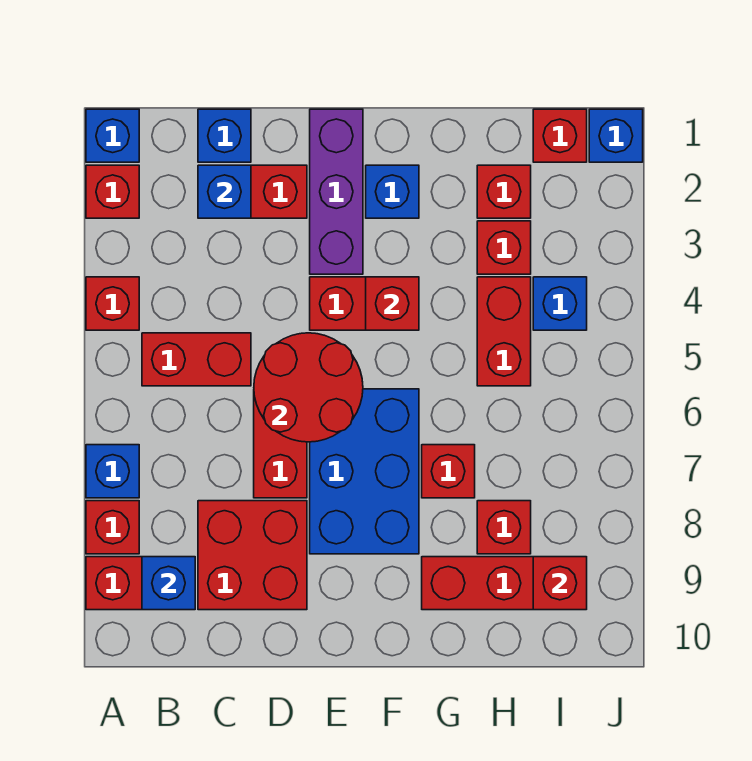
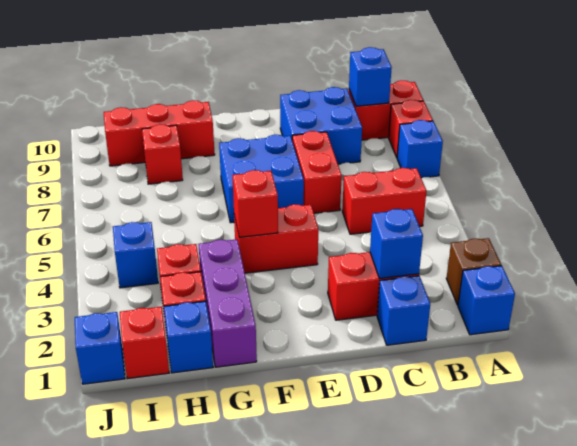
red brick A2 level 1 -> brown brick A2 level 1
red brick A4 level 1 -> none
red brick C8:D9 level 1 -> blue brick C8:D9 level 1
red round brick D5:E6 level 2 -> none
purple brick E1:E3 level 1 -> purple brick G1:G3 level 1
blue brick E6:F8 level 1 -> blue brick E6:F7 level 1
blue brick F2 level 1 -> blue brick H1 level 1
red brick G7 level 1 -> none
red brick H4:H5 level 1 -> none
red brick I9 level 2 -> none

